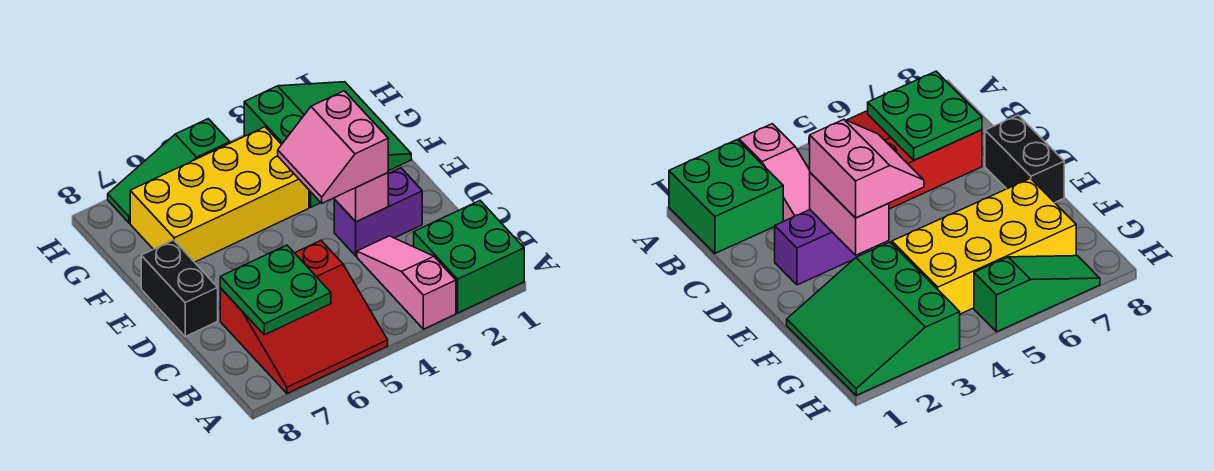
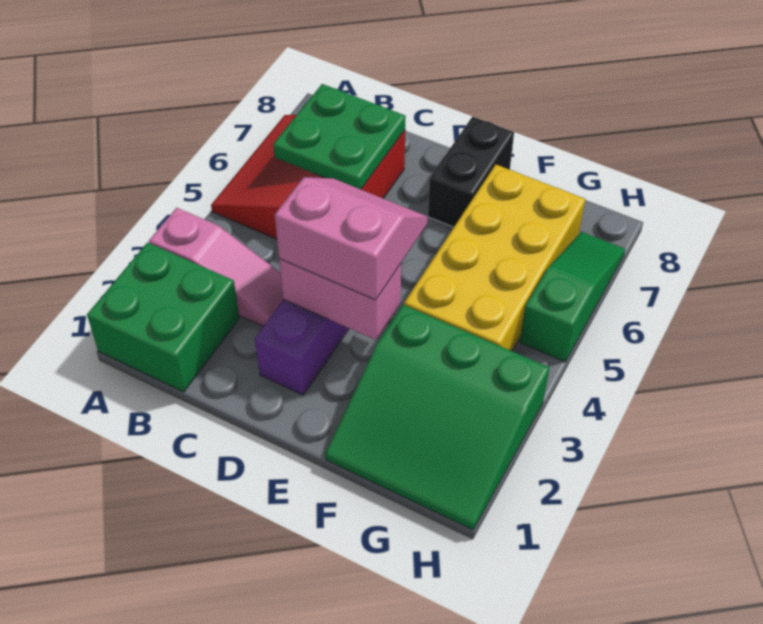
black brick D8:E8 level 1 -> black brick E7:E8 level 1

